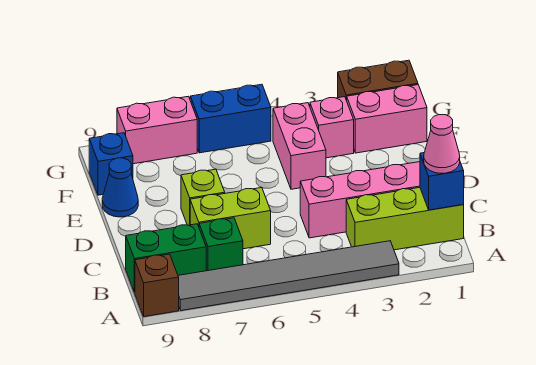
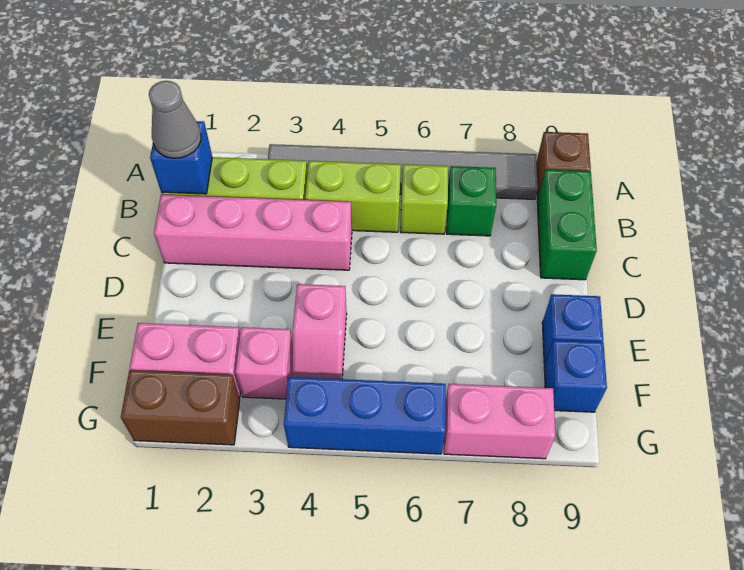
pink cone B1 level 3 -> grey cone B1 level 3
green brick B8:B9 level 1 -> green brick B9:C9 level 1
lime brick C6:C7 level 1 -> lime brick B4:B5 level 1
lime brick D7 level 1 -> lime brick B6 level 1
pink brick E4:F4 level 1 -> pink slope E4:F4 level 1 top E
blue cone E9 level 1 -> blue brick E9 level 1
blue brick G5:G6 level 1 -> blue brick G4:G6 level 1

